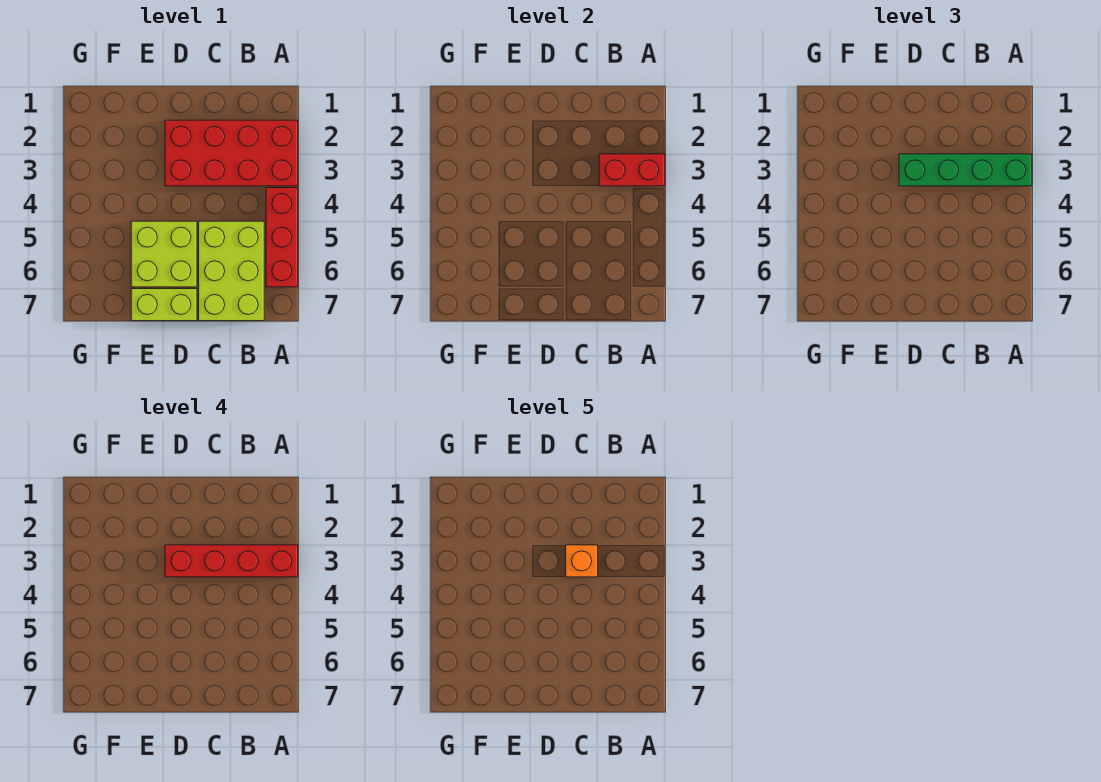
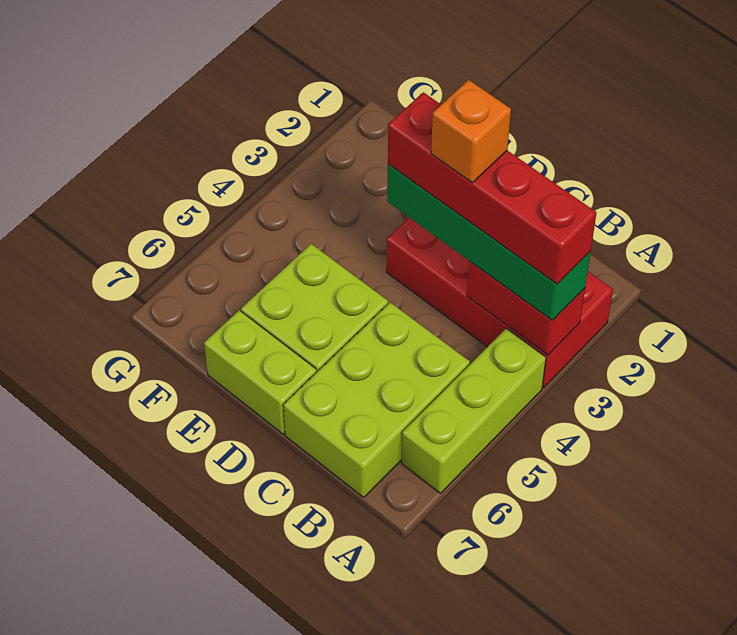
red brick A4:A6 level 1 -> lime brick A4:A6 level 1

